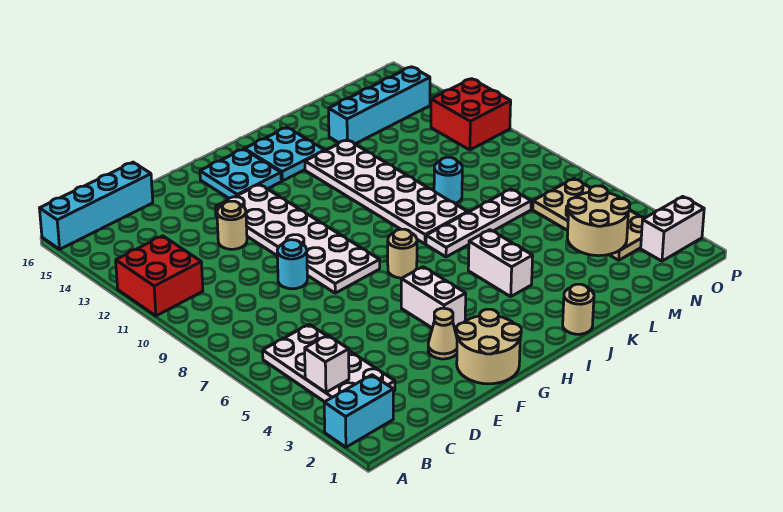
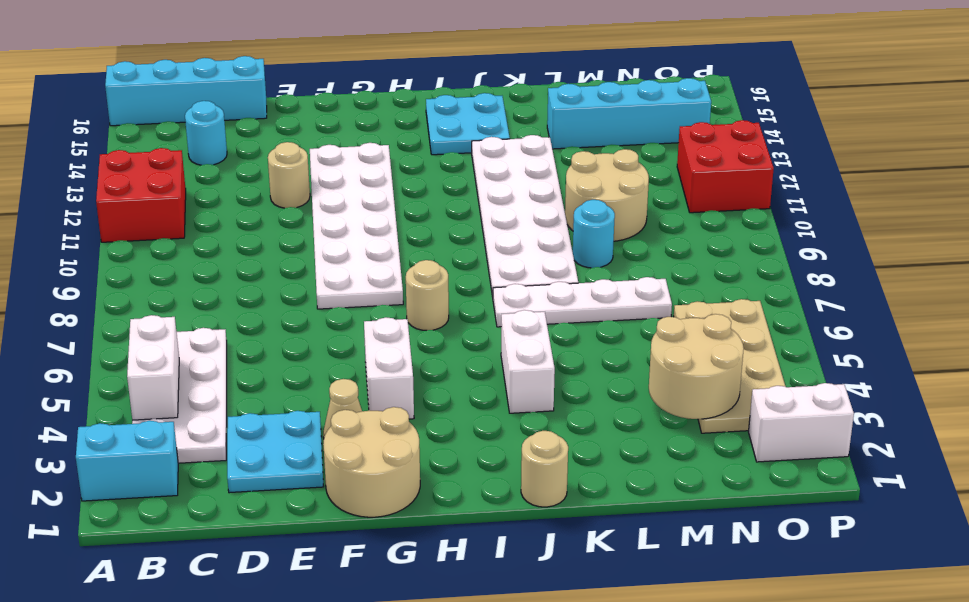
white brick B4 level 2 -> white brick B4:B5 level 2
cyan round brick E9 level 1 -> cyan round brick C14 level 1
cyan plate G14:H15 level 1 -> cyan plate D2:E3 level 1
none -> tan round brick L10:M11 level 1

